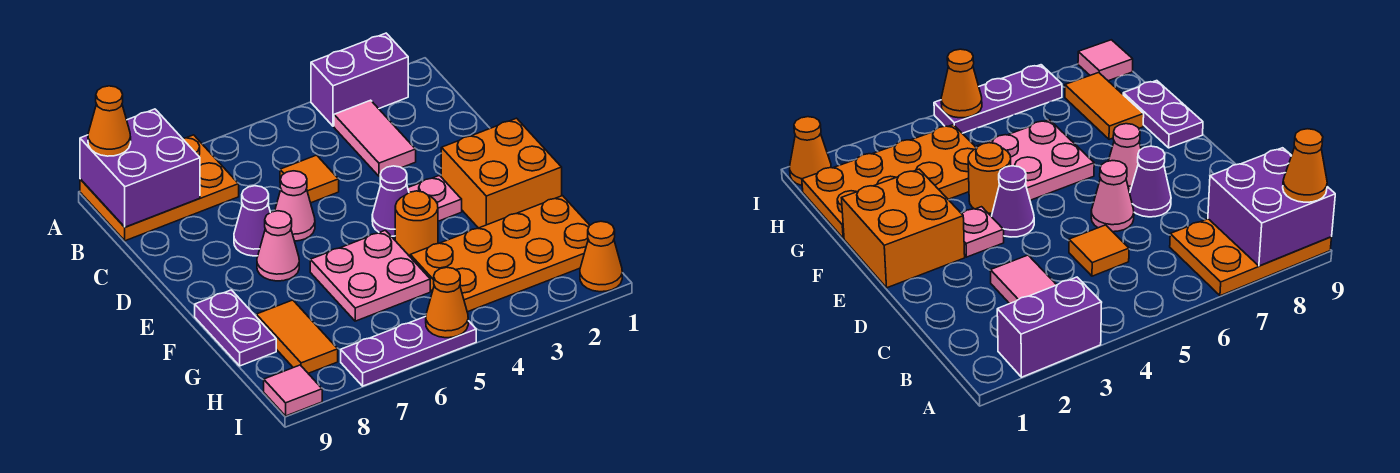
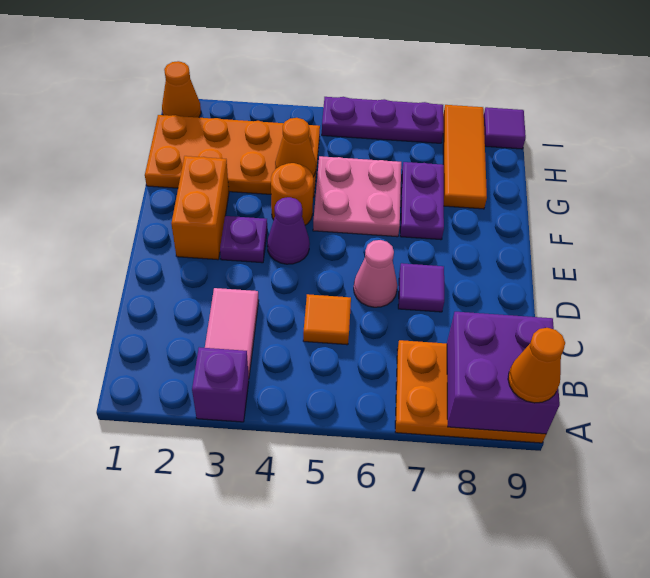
purple brick A2:A3 level 1 -> purple brick A3 level 1
purple cone D7 level 1 -> purple tile D7 level 1
orange brick E1:F2 level 1 -> orange brick E2:F2 level 1
pink plate E3 level 1 -> purple plate E3 level 1
pink cone E7 level 1 -> none
purple plate F9:G9 level 1 -> purple plate F7:G7 level 1
orange tile G8:H8 level 1 -> orange tile G8:I8 level 1
orange cone I5 level 2 -> orange cone G4 level 2
pink tile I9 level 1 -> purple tile I9 level 1

